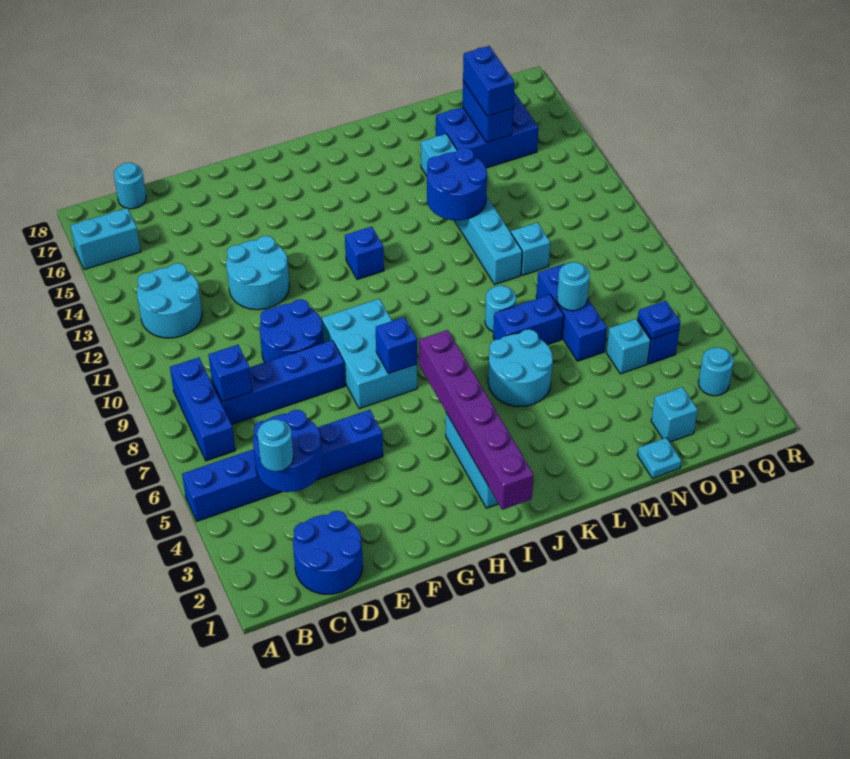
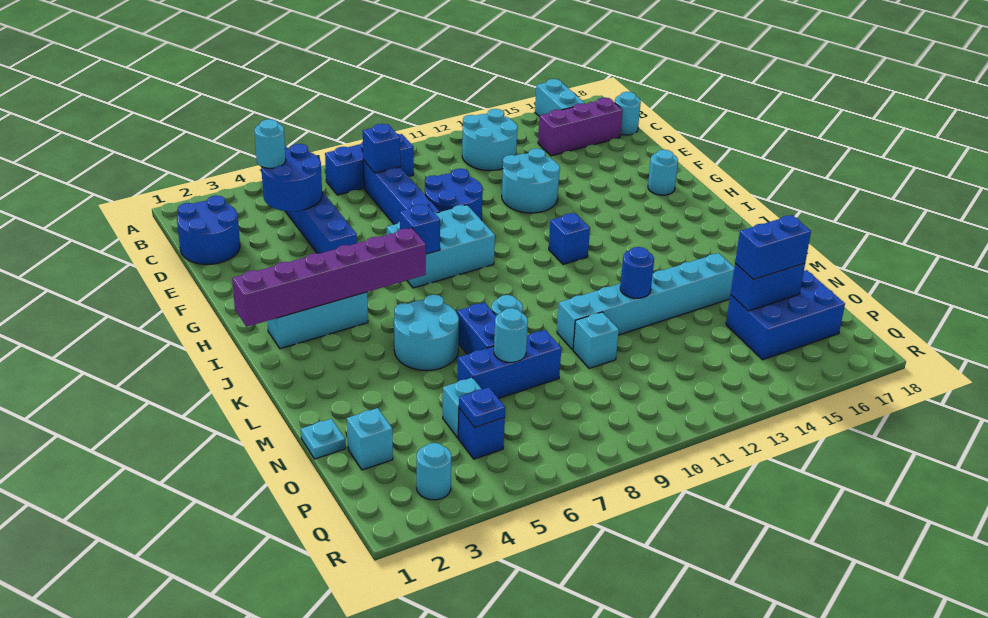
none -> purple brick C15:C17 level 1
none -> cyan round brick G17 level 1
blue round brick L12:M13 level 2 -> blue round brick M12 level 2
blue brick N15:P16 level 1 -> blue brick O15:P17 level 1

